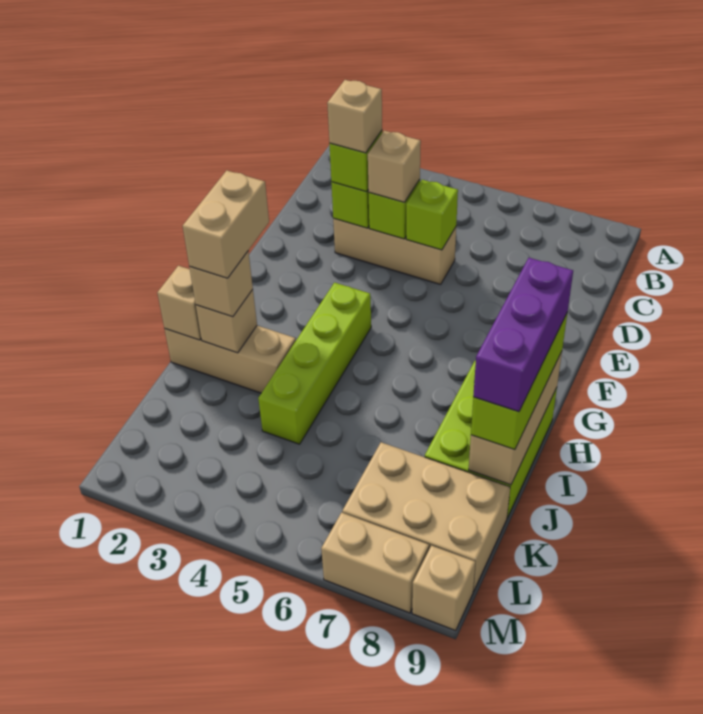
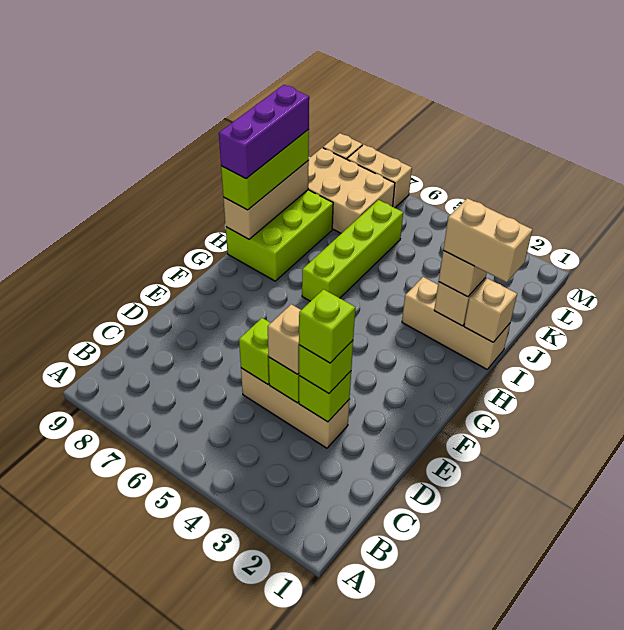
tan brick D3 level 4 -> lime brick D3 level 4
lime brick G4:J4 level 1 -> lime brick H6:K6 level 1
tan brick H2:I2 level 4 -> tan brick I1:I2 level 4

